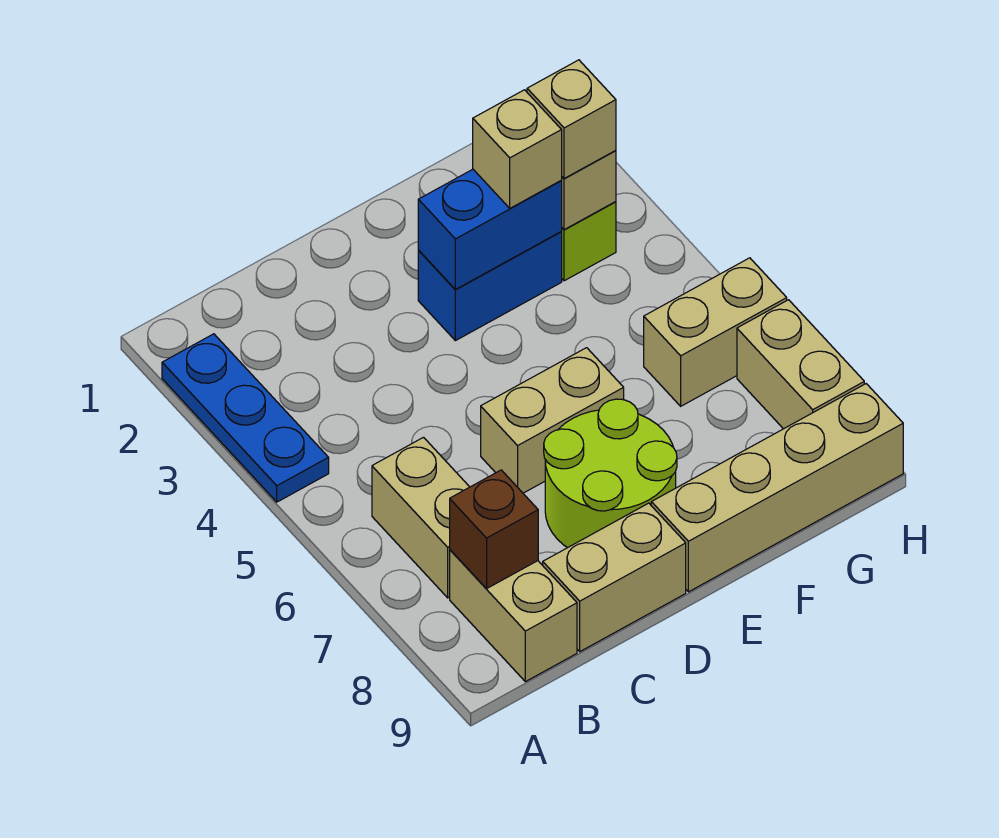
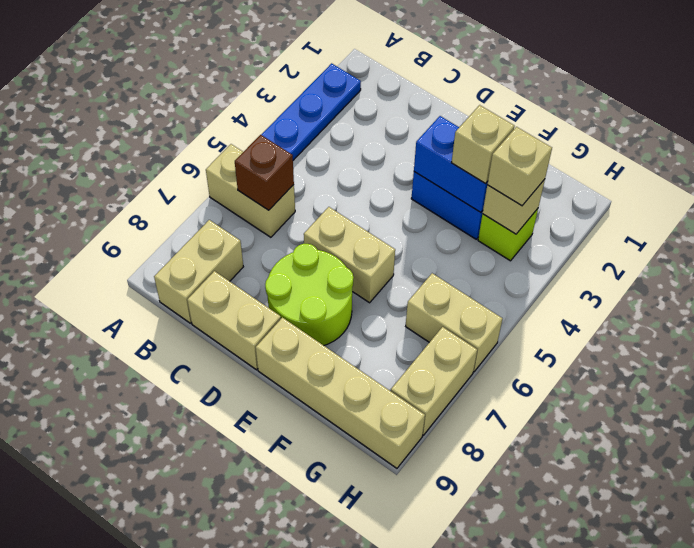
tan brick B6:B7 level 1 -> tan brick A6:B6 level 1
brown brick B8 level 2 -> brown brick B6 level 2

